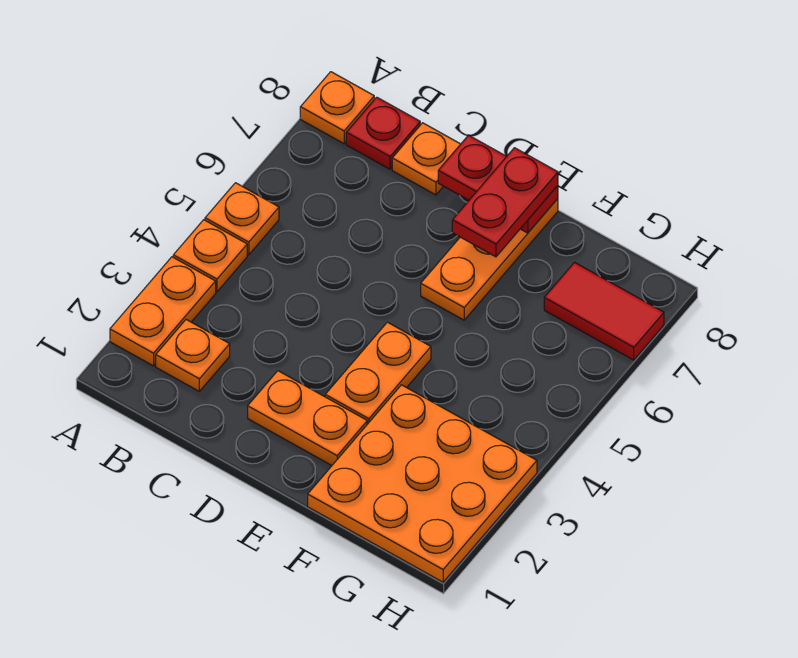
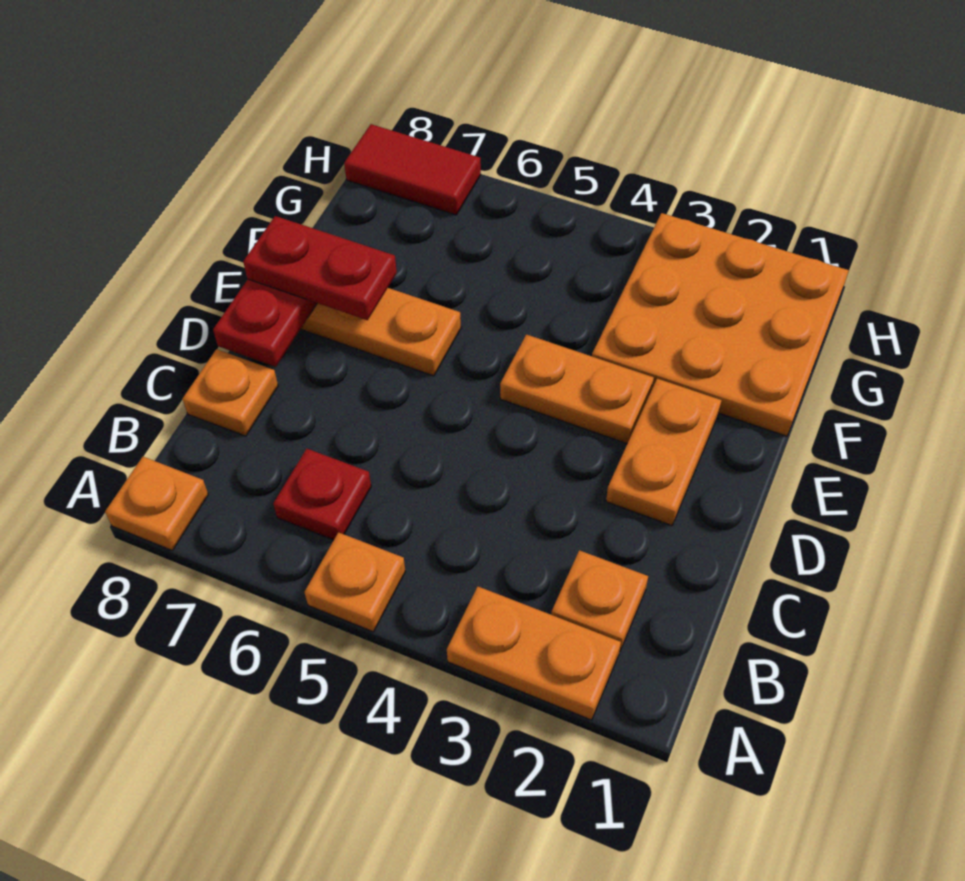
orange plate A4 level 1 -> none
red plate B8 level 1 -> red plate B6 level 1
red tile G7:H7 level 1 -> red tile H7:H8 level 1

